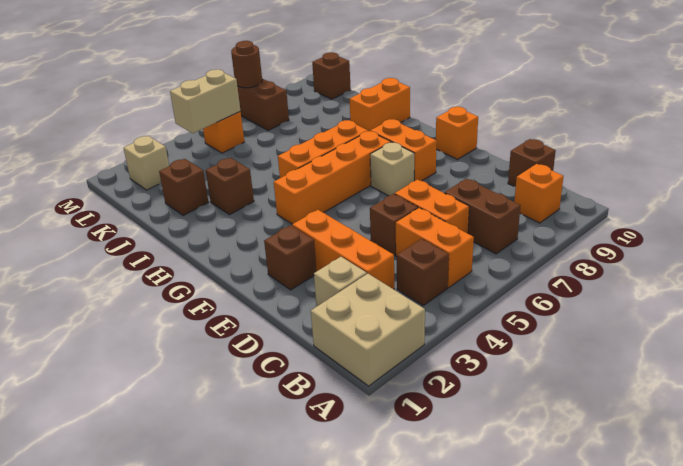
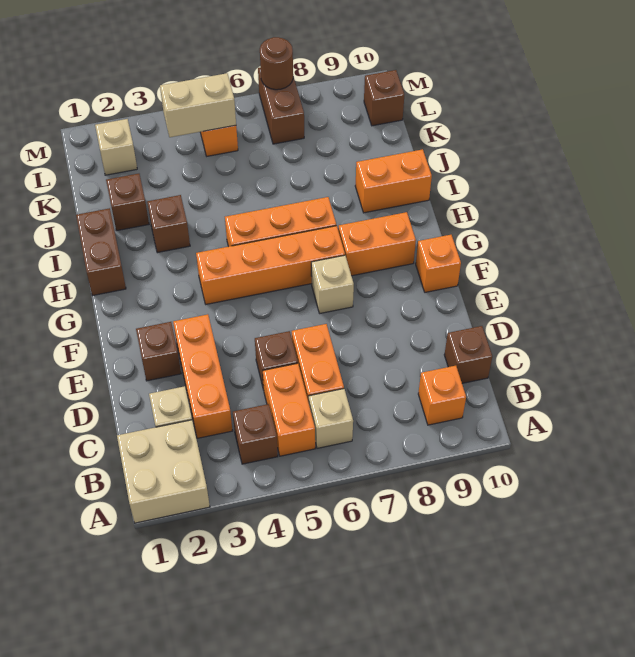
none -> tan brick B6 level 1
brown brick B7:C7 level 1 -> brown brick H1:I1 level 1
orange brick F8:G8 level 1 -> orange brick G8:G9 level 1

